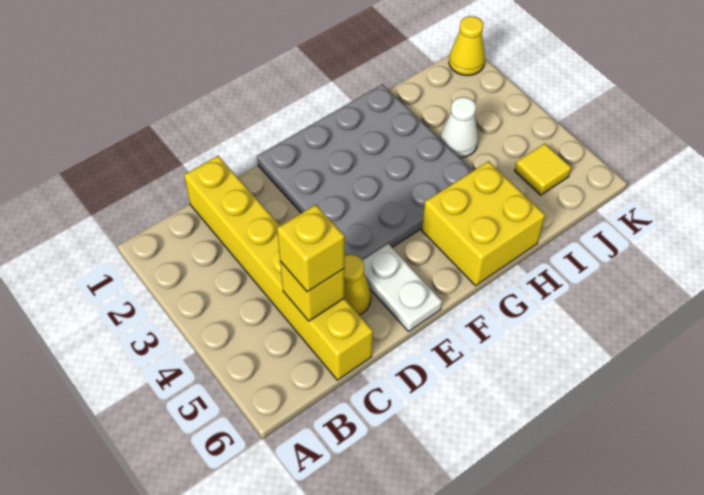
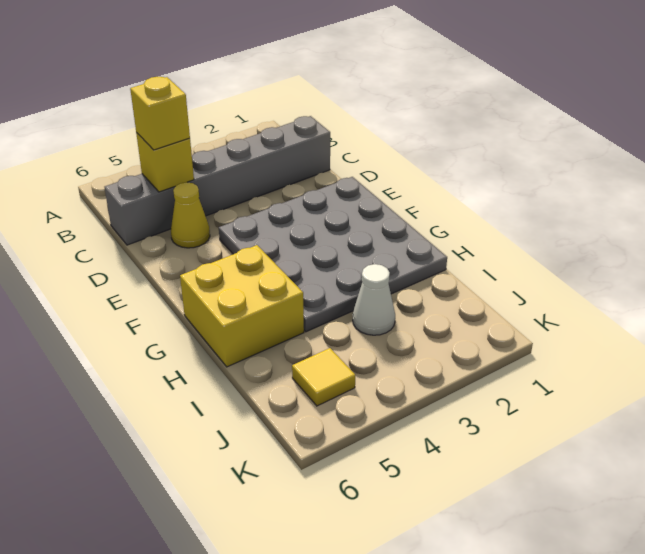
yellow brick C1:C6 level 1 -> grey brick C1:C6 level 1
white plate E5:E6 level 1 -> none
yellow cone K1 level 1 -> none

